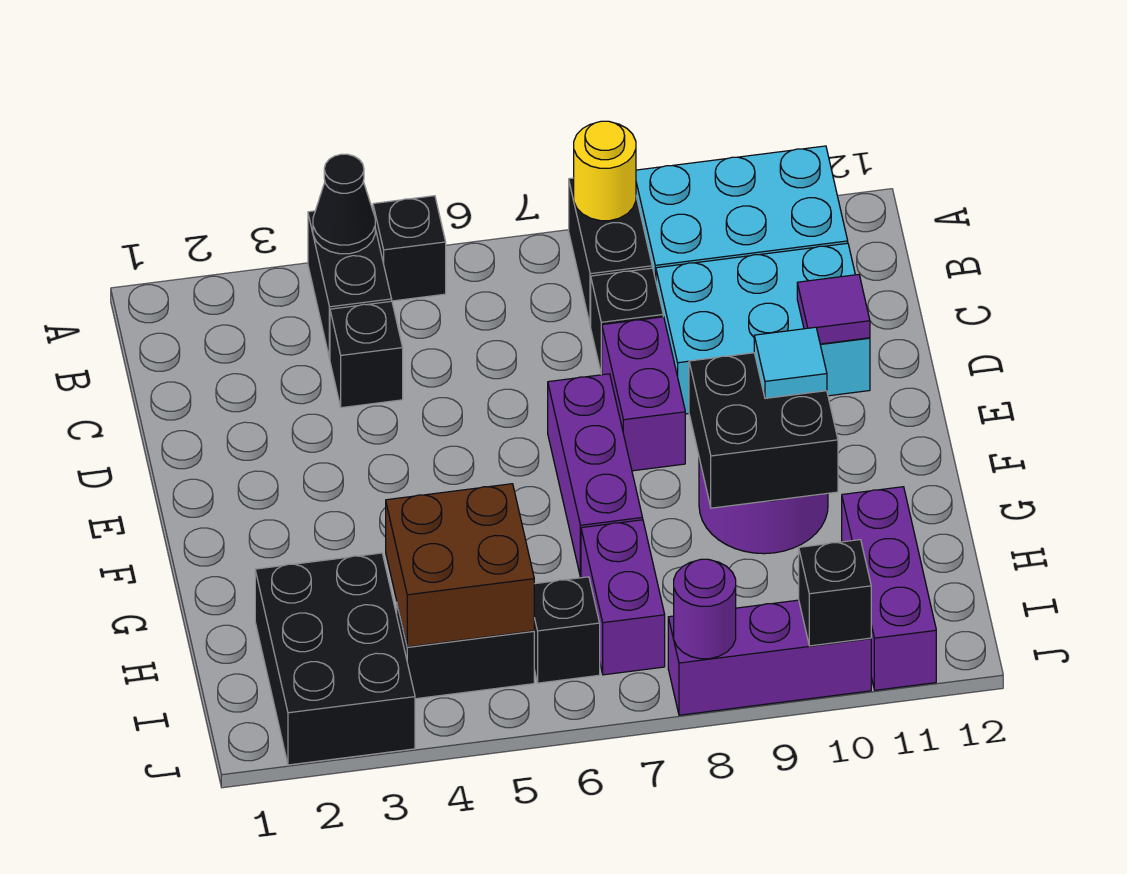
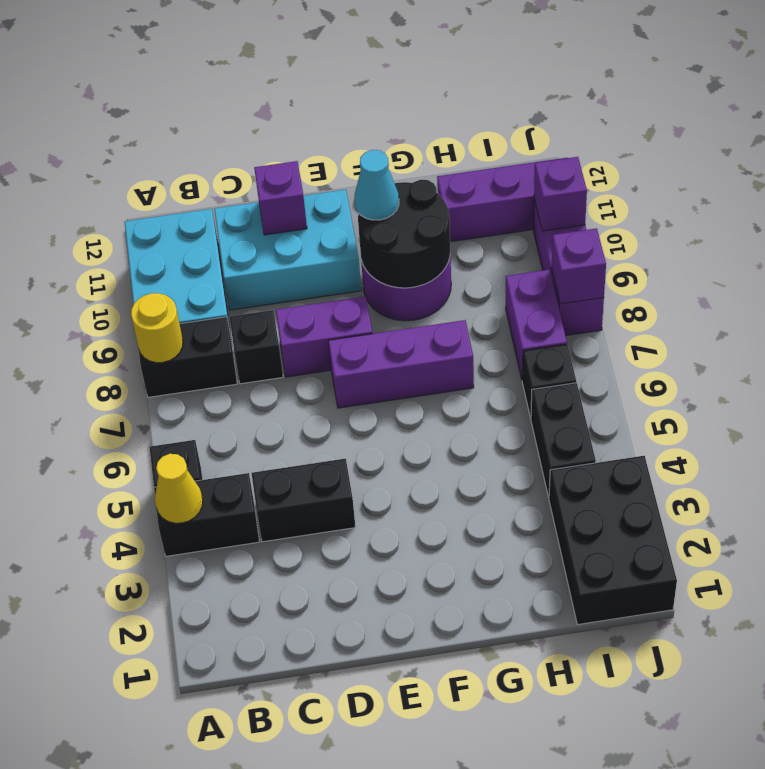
black cone A4 level 2 -> yellow cone A4 level 2
black brick C4 level 1 -> black brick C4:D4 level 1
cyan brick C9:D11 level 1 -> cyan brick C10:E11 level 1
purple tile D11 level 2 -> purple brick D11 level 2
black brick F9:G10 level 2 -> black round brick F9:G10 level 2
cyan tile F10 level 3 -> cyan cone F10 level 3
black brick H2:J3 level 1 -> black brick I1:J3 level 1
brown brick H4:I5 level 2 -> none
purple brick H7:I7 level 1 -> purple brick I7:I8 level 1
purple round brick J8 level 2 -> purple brick J8 level 2
black brick J10 level 2 -> purple brick J10 level 2

